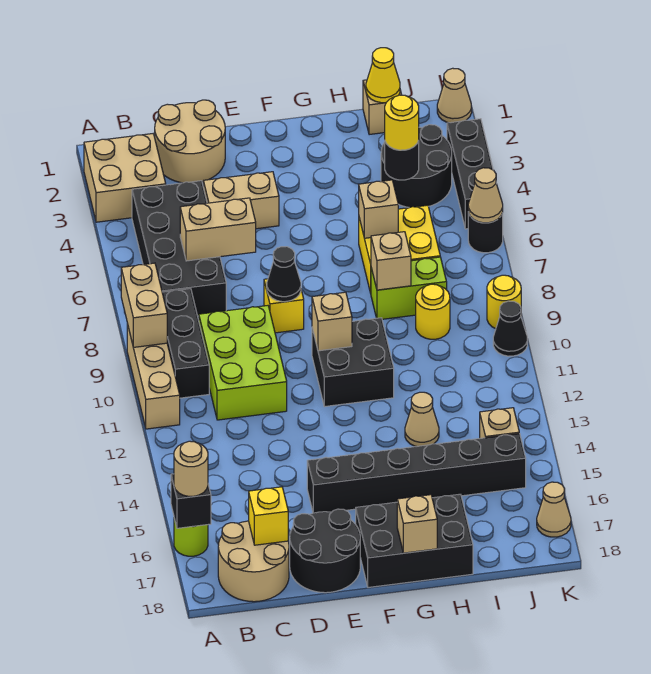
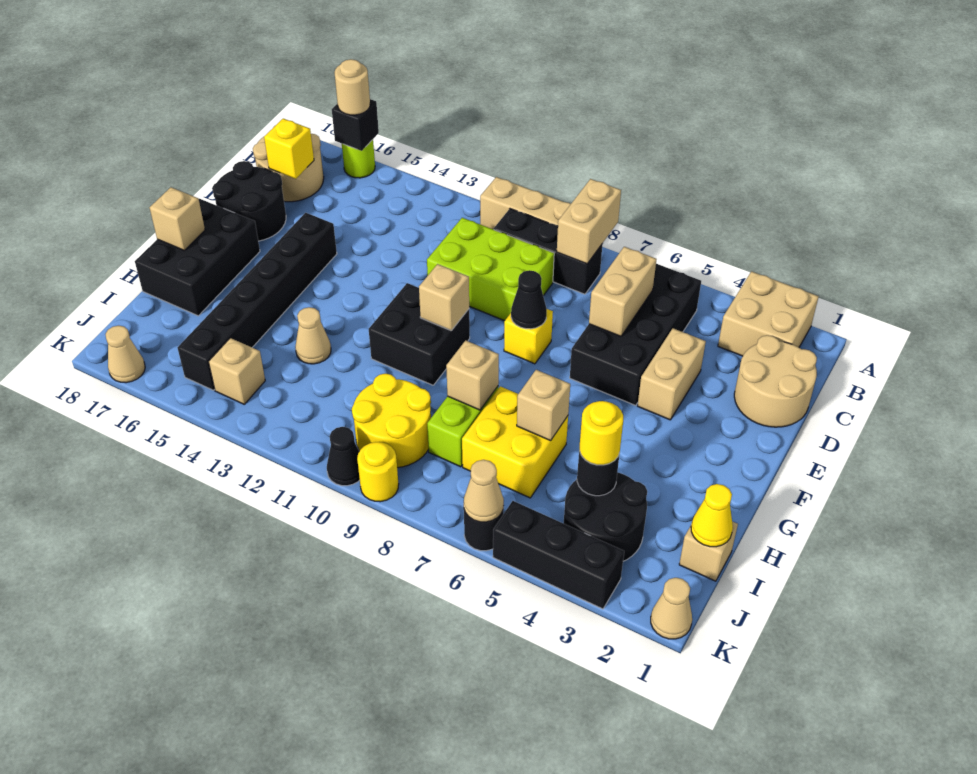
tan brick A8:A9 level 2 -> tan brick A8:B8 level 2
black brick B4:C7 level 1 -> black brick B5:E6 level 1
yellow round brick I9 level 1 -> yellow round brick I9:J10 level 1

